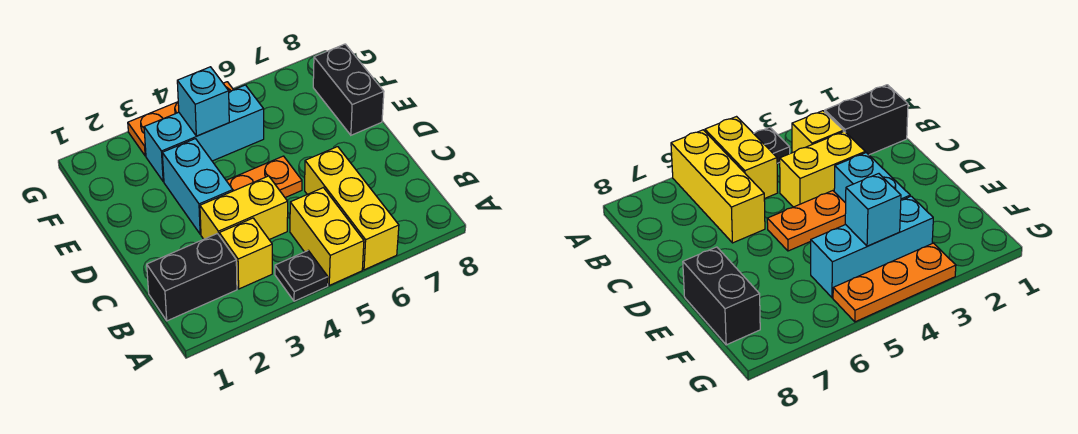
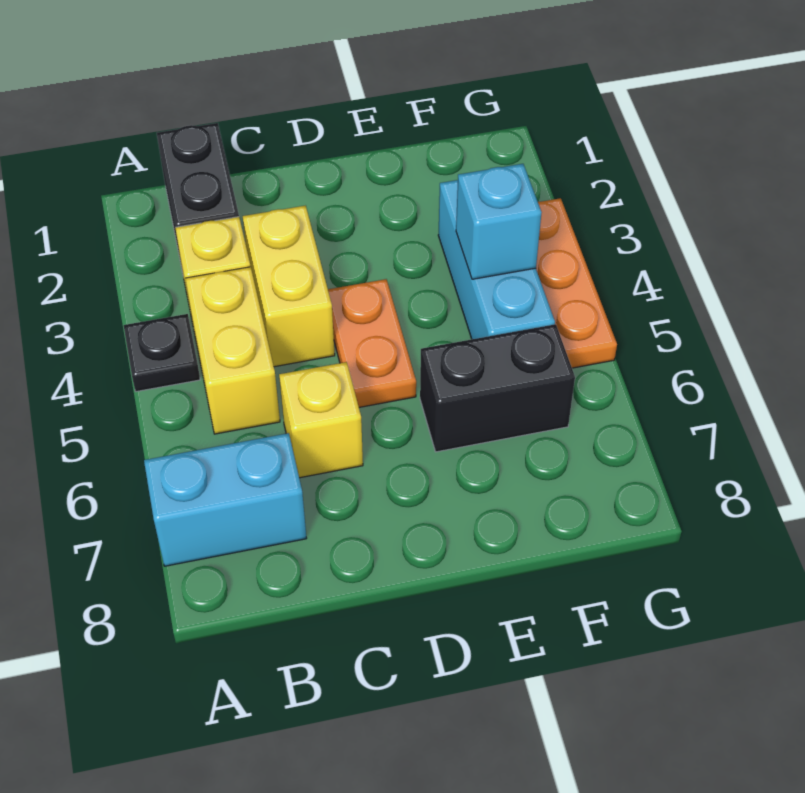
yellow brick A5:B5 level 1 -> yellow brick B4:B5 level 1
yellow brick A6:C6 level 1 -> yellow brick C6 level 1
cyan brick D3:E3 level 1 -> cyan brick A7:B7 level 1
black brick E8:F8 level 1 -> black brick E6:F6 level 1

